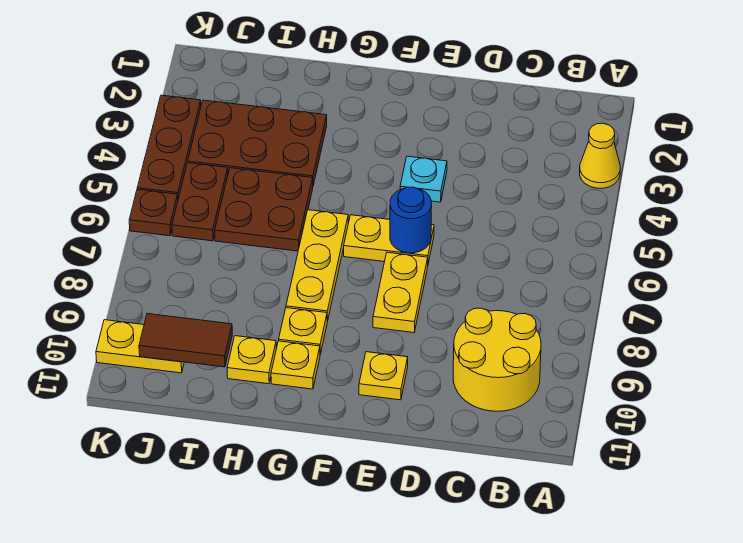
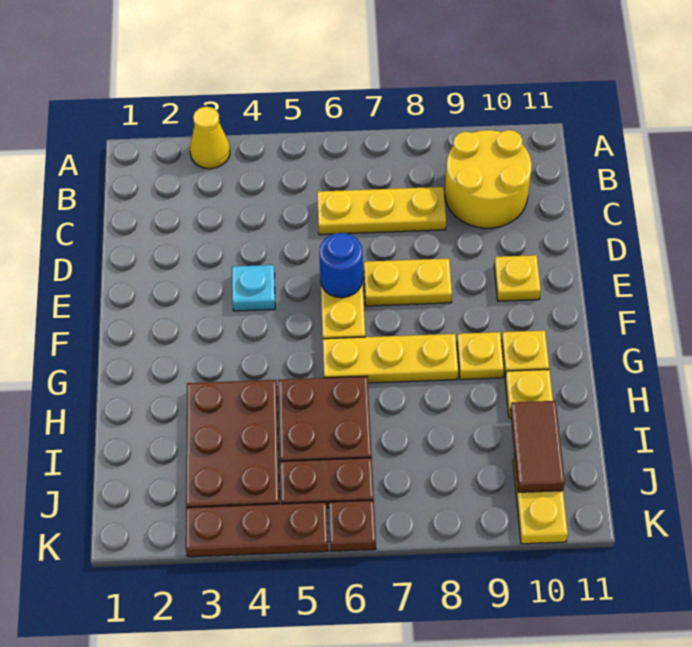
none -> yellow plate C6:C8 level 1

